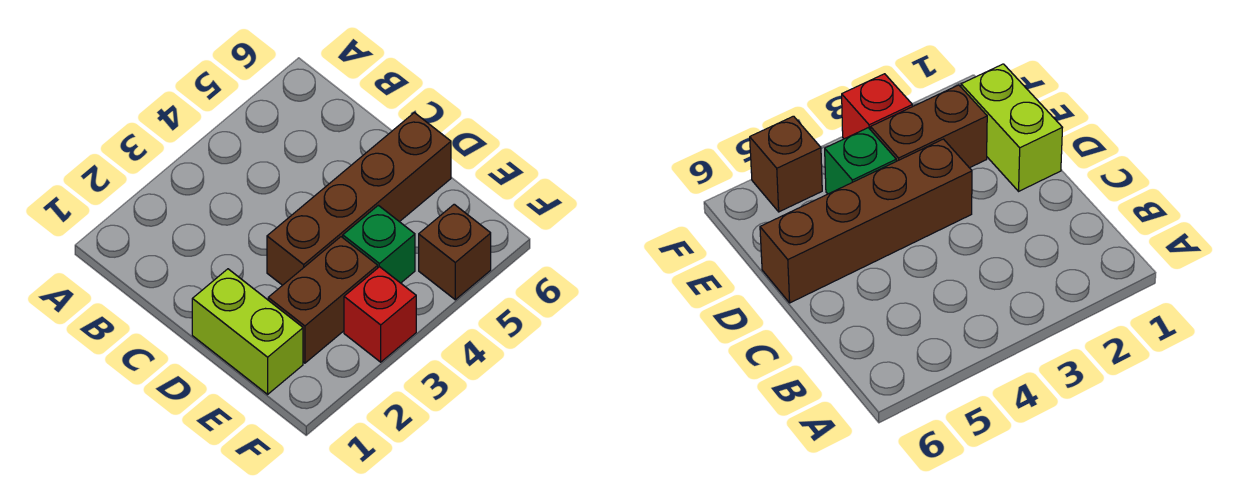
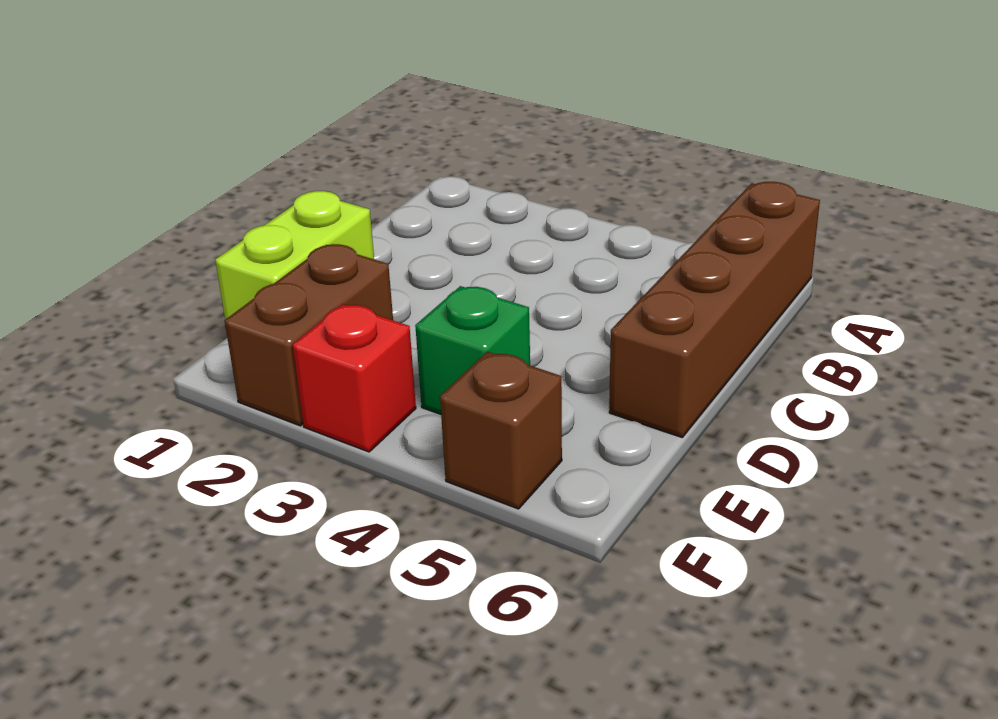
brown brick D3:D6 level 1 -> brown brick A6:D6 level 1
brown brick E2:E3 level 1 -> brown brick E2:F2 level 1

